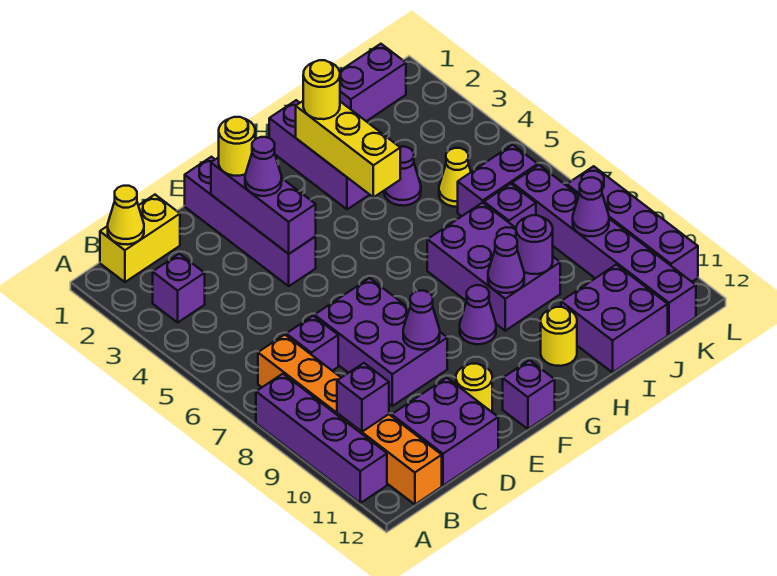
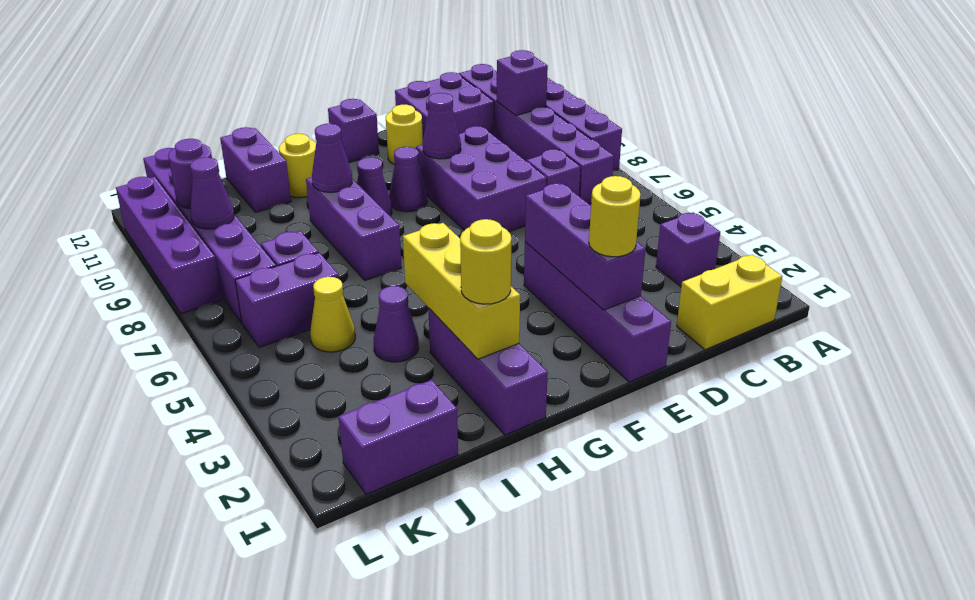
yellow cone B1 level 2 -> none
orange brick B7:B12 level 1 -> purple brick B7:B12 level 1
purple cone E3 level 3 -> purple cone F9 level 1
purple brick H7:I9 level 1 -> purple brick H7:H9 level 1
purple round brick I9 level 2 -> purple round brick K10 level 2
purple brick I11:J12 level 1 -> purple brick I11:I12 level 1

